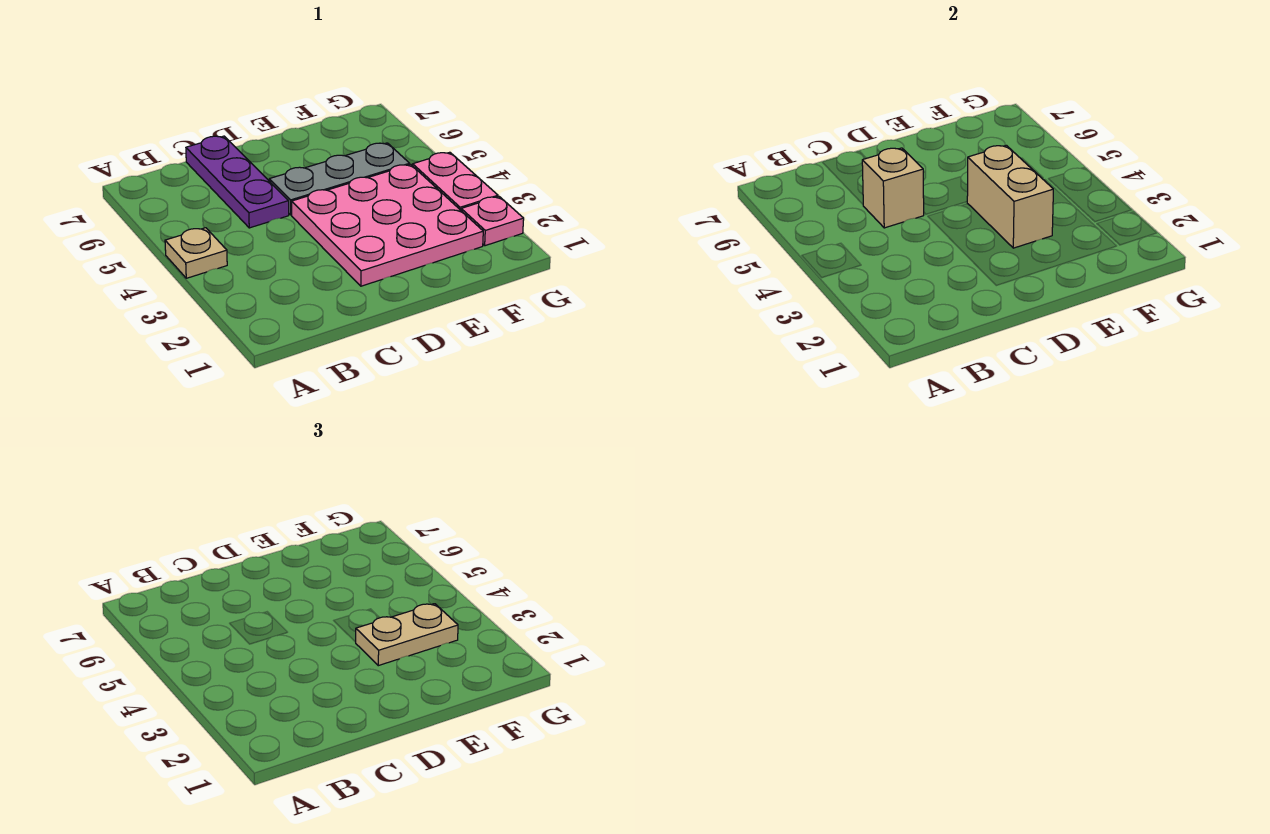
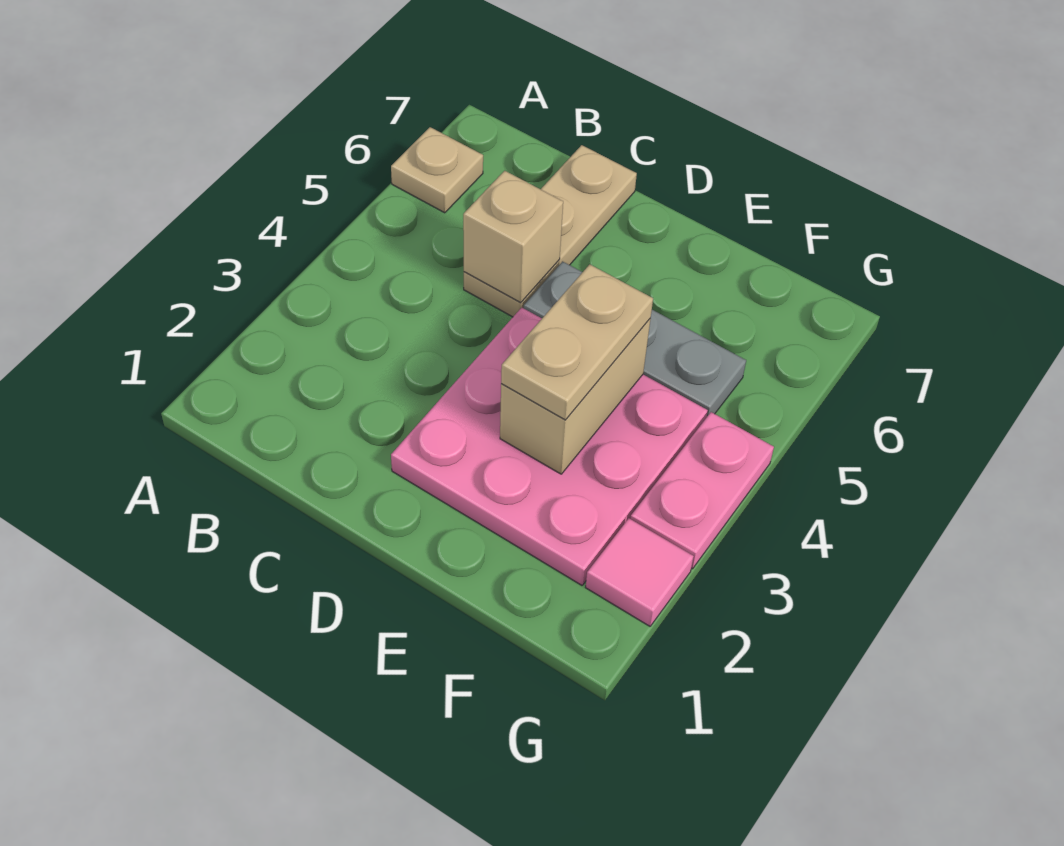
tan plate A4 level 1 -> tan plate A6 level 1
purple plate C5:C7 level 1 -> tan plate C5:C7 level 1
tan plate E3:F3 level 3 -> tan plate E3:E4 level 3
pink plate G2 level 1 -> pink tile G2 level 1

